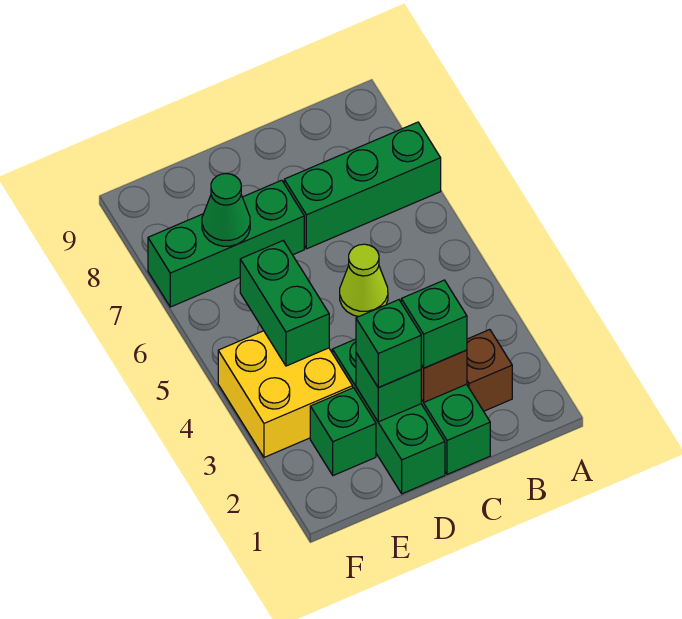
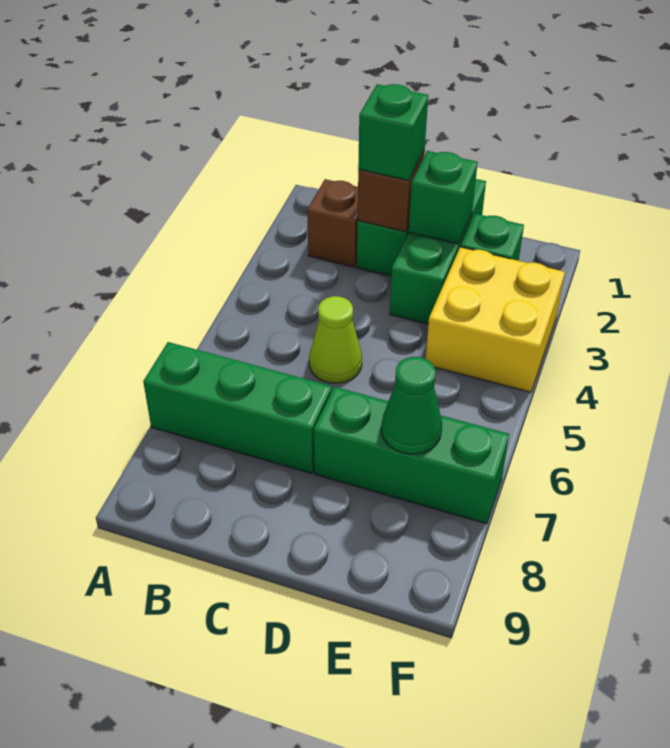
green brick D2 level 3 -> none
green brick E4:E5 level 2 -> none

